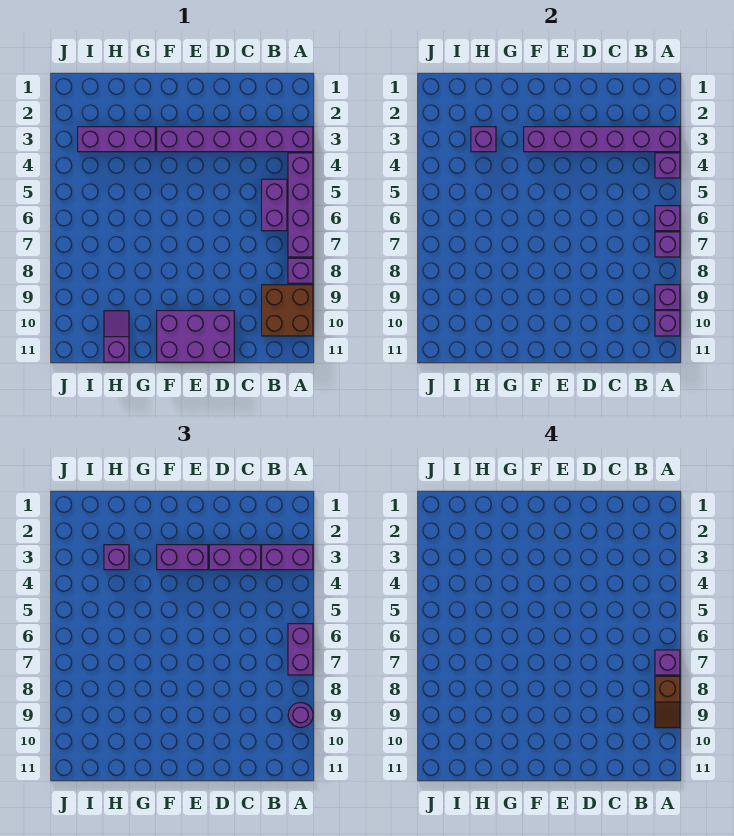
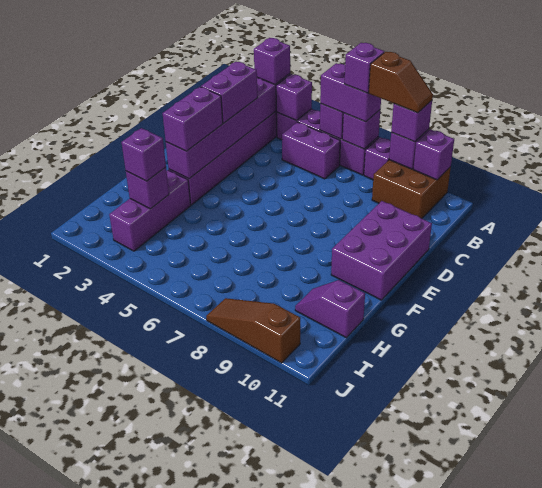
purple brick A3:B3 level 3 -> purple brick A3 level 3
purple round brick A9 level 3 -> purple brick A9 level 3
none -> brown slope J8:J10 level 1 top 10

